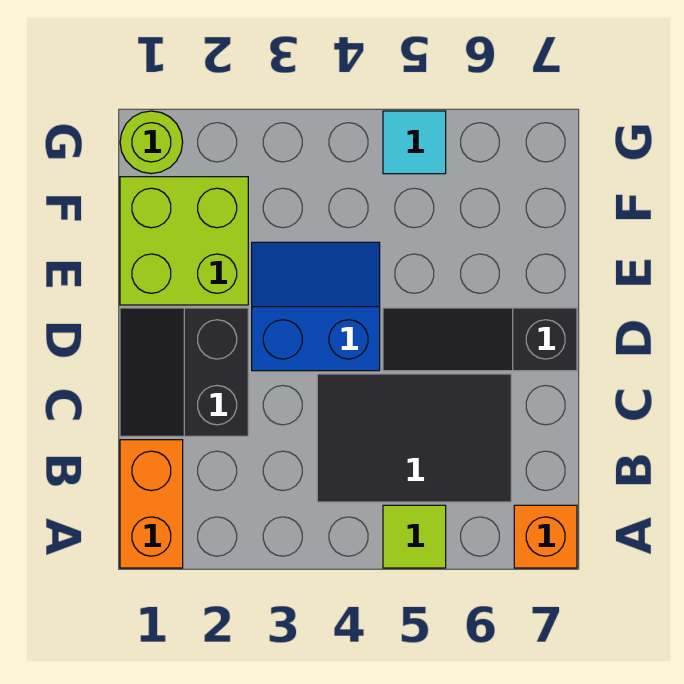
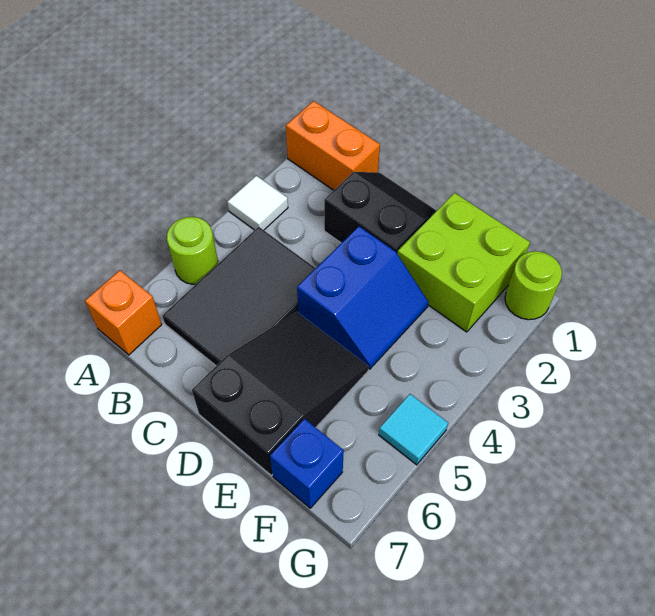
none -> white tile A3 level 1
lime tile A5 level 1 -> lime round brick A5 level 1
black slope D5:D7 level 1 top 7 -> black slope D5:E7 level 1 top 7
none -> blue brick F7 level 1

